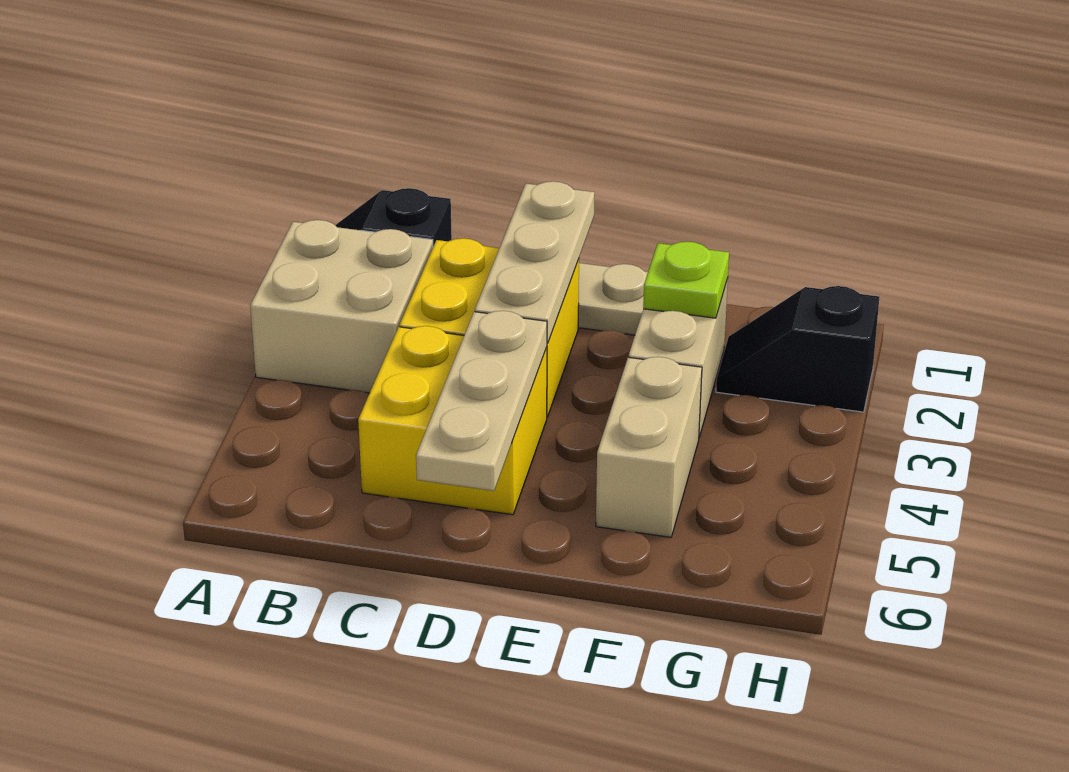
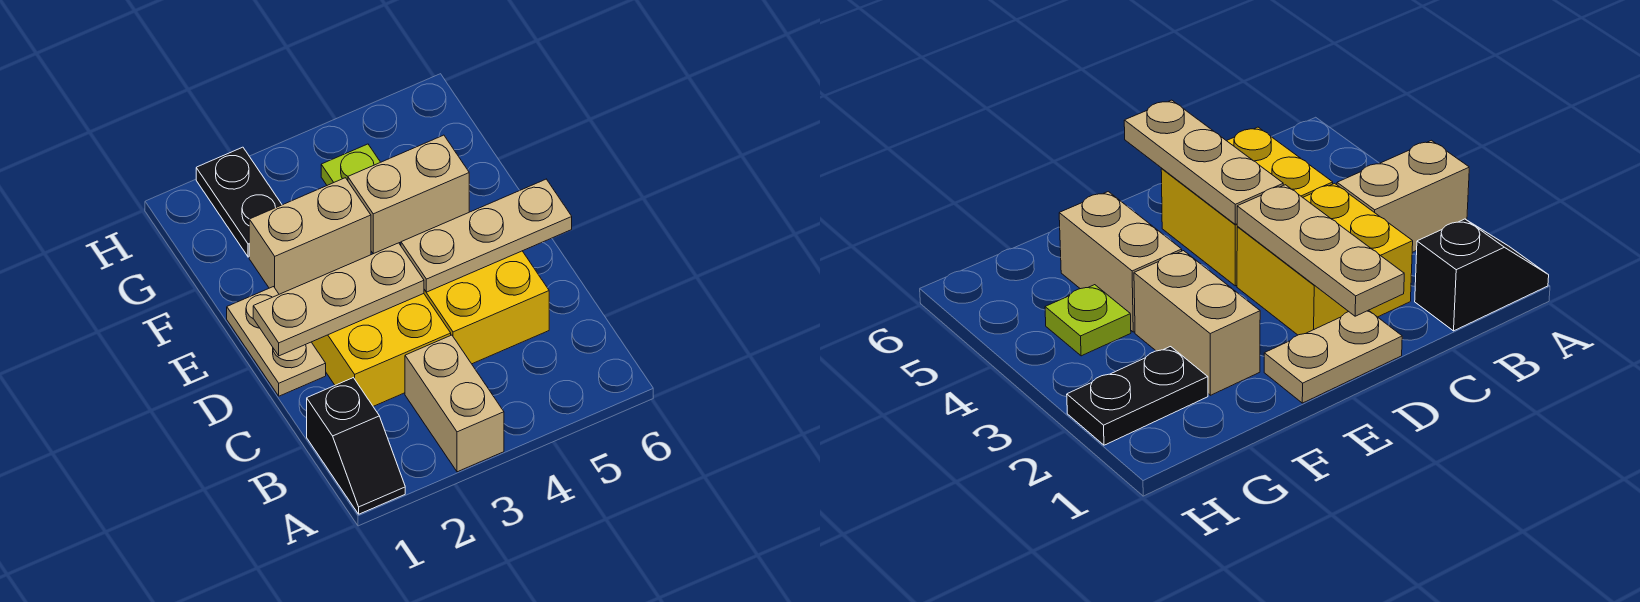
tan brick A2:B3 level 1 -> tan brick A3:B3 level 1
lime plate F2 level 2 -> lime plate G4 level 1
black slope G2:H2 level 1 top H -> black plate G2:H2 level 1

